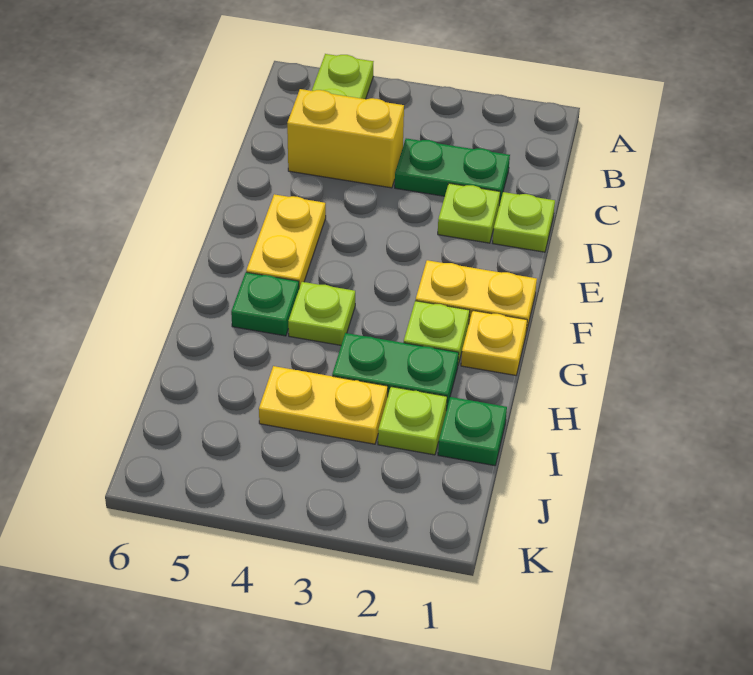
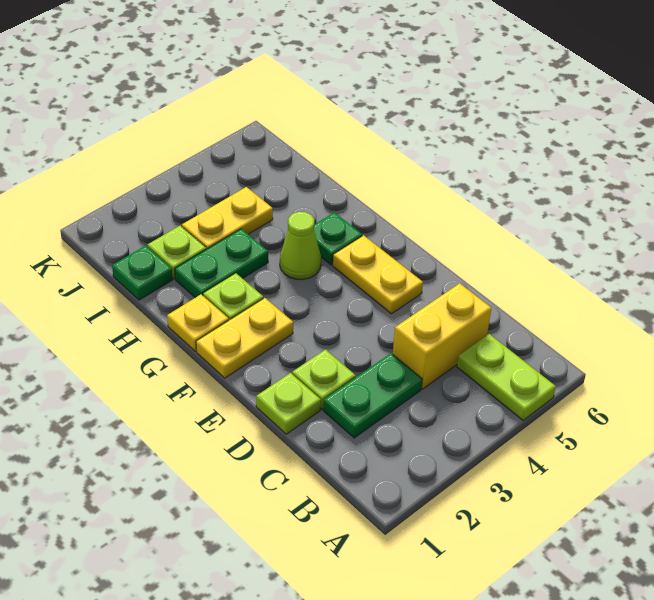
lime plate G4 level 1 -> lime cone G4 level 1

